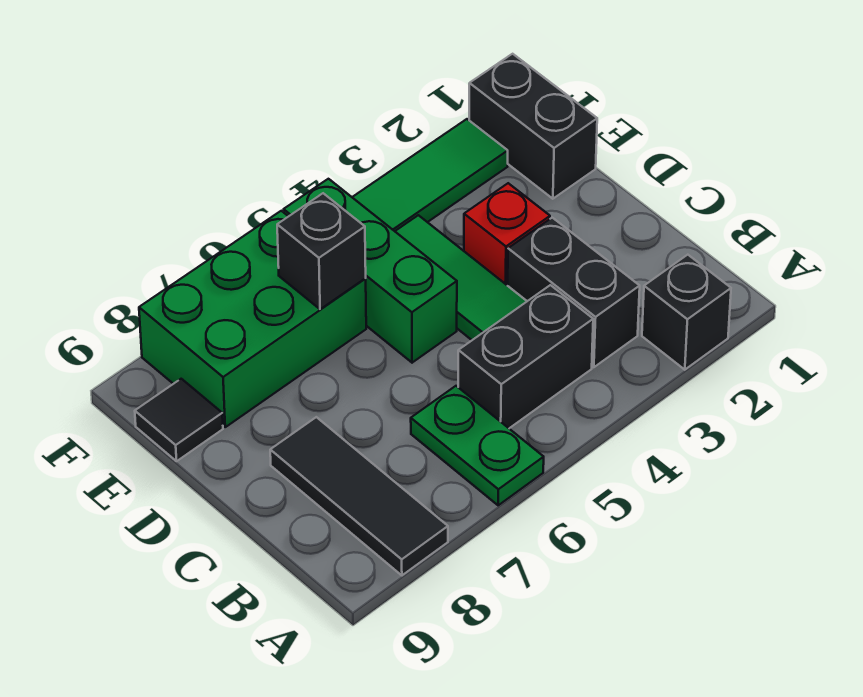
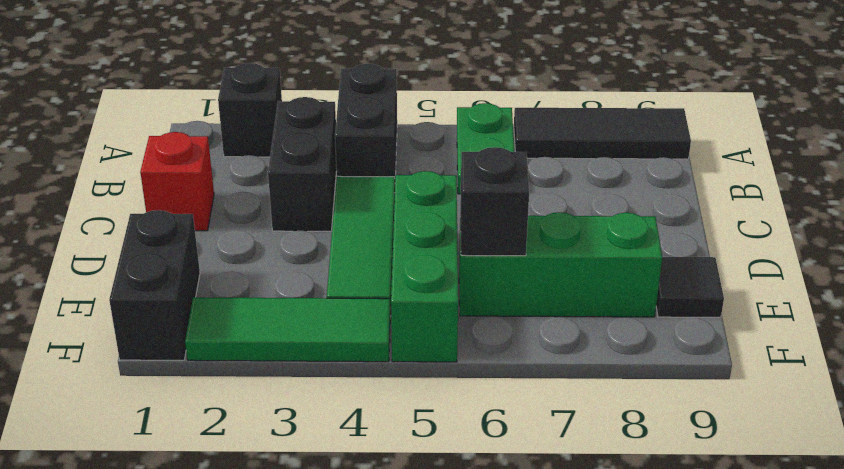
black tile A8:C8 level 1 -> black tile A7:A9 level 1
black brick B4:B5 level 1 -> black brick A4:B4 level 1
red brick D3 level 1 -> red brick C1 level 1
green brick E6:F8 level 1 -> green brick E6:E8 level 1

